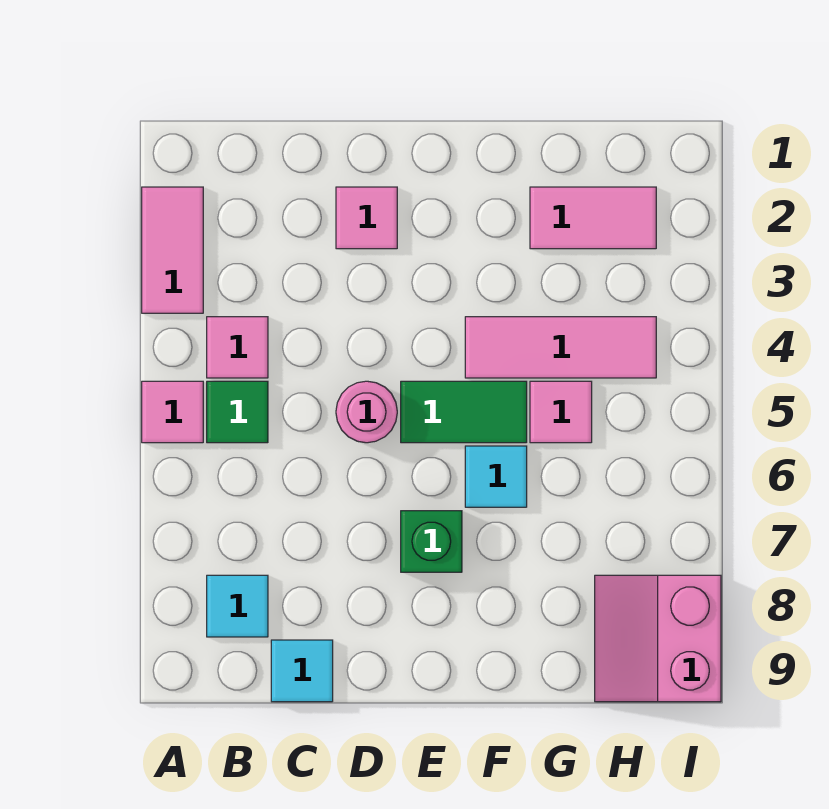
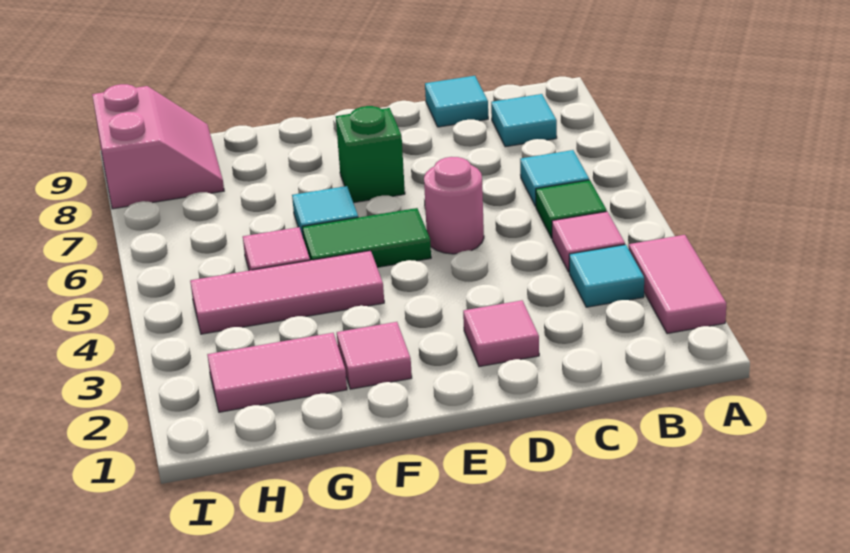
pink tile A5 level 1 -> pink tile F2 level 1
none -> cyan tile B3 level 1
none -> cyan tile B6 level 1

